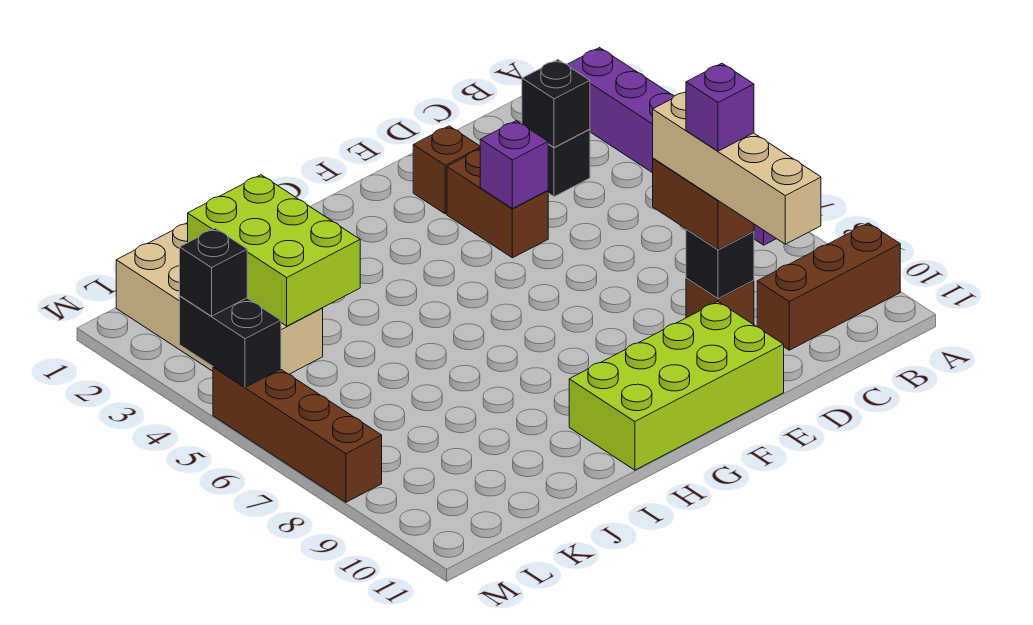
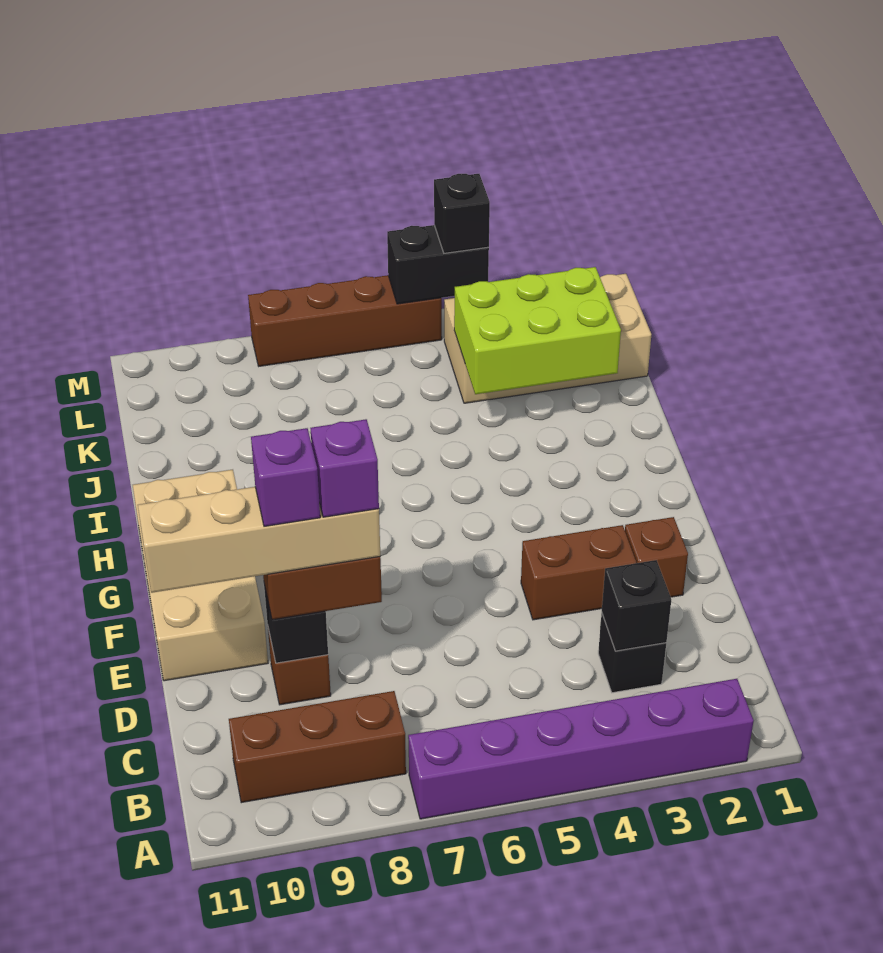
brown brick A10:C10 level 1 -> brown brick B8:B10 level 1
purple brick E4 level 2 -> purple brick D8 level 5
lime brick E10:H11 level 1 -> tan brick E10:H11 level 1

